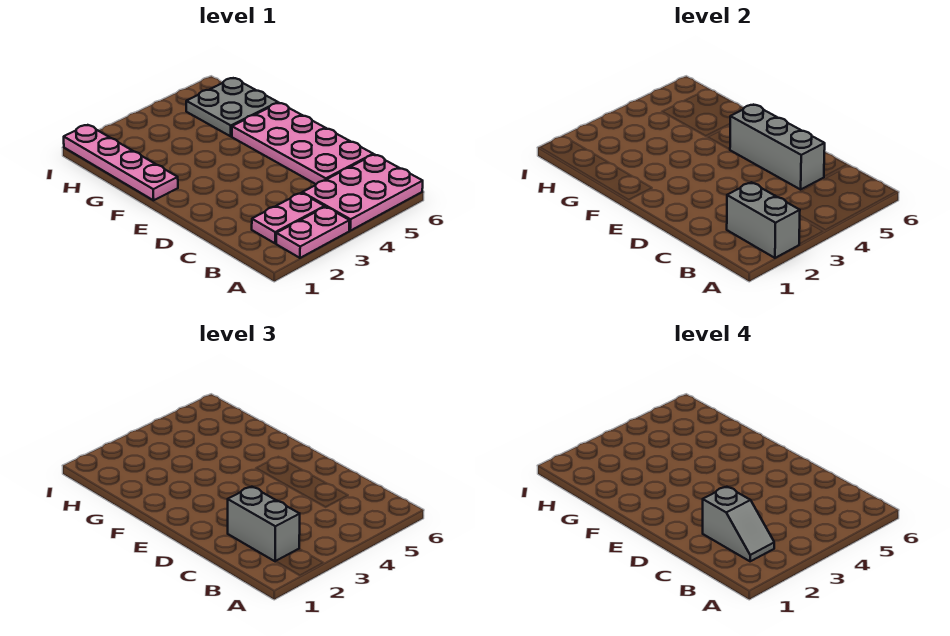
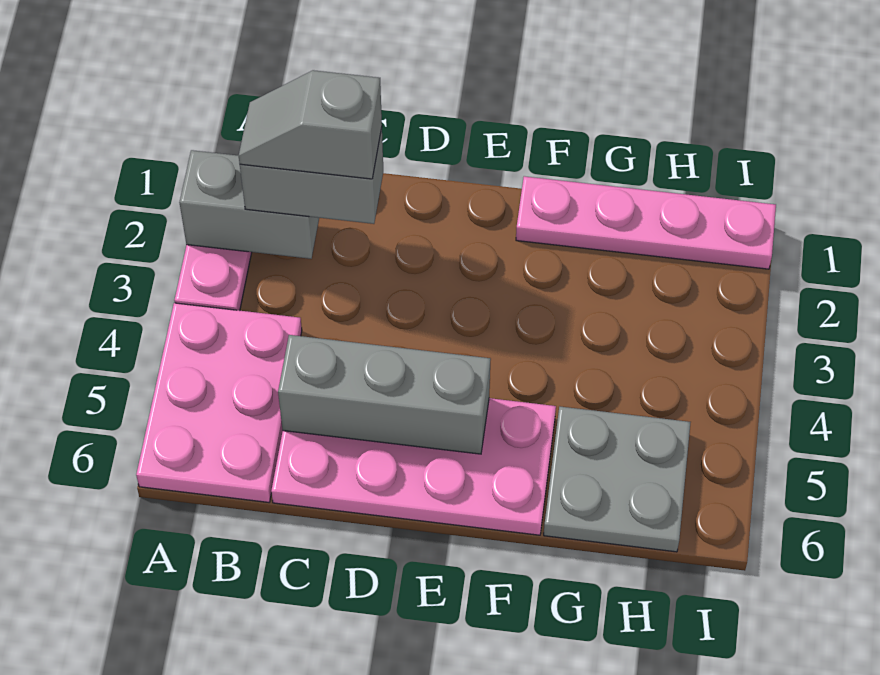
pink plate B2:B3 level 1 -> none

